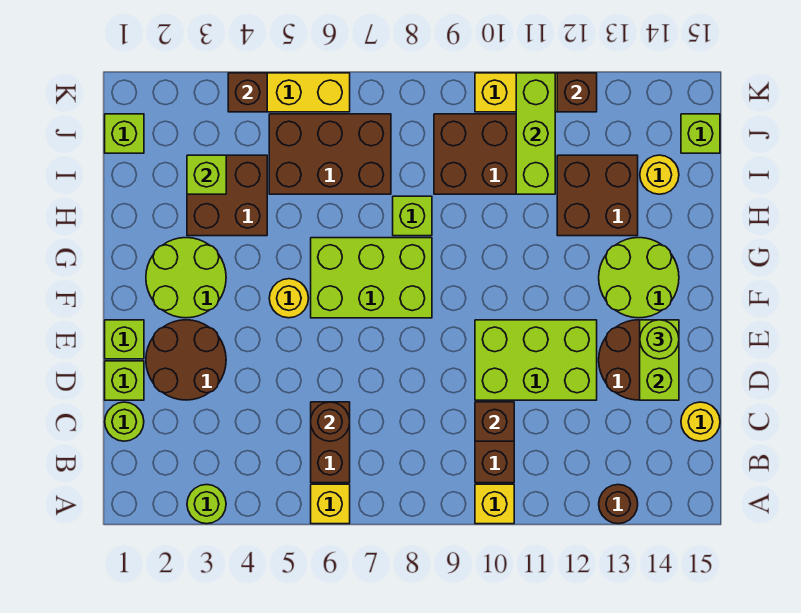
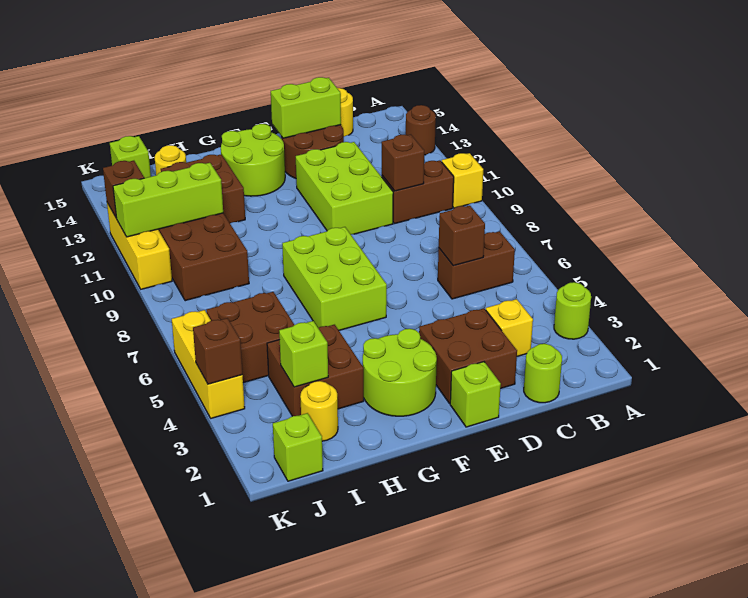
yellow brick A6 level 1 -> yellow brick C3 level 1
brown round brick C6 level 2 -> brown brick C6 level 2
lime brick D1 level 1 -> none
brown round brick D2:E3 level 1 -> brown brick D2:E3 level 1
lime round brick E14 level 3 -> none
yellow round brick F5 level 1 -> yellow round brick I2 level 1
lime brick H8 level 1 -> none
brown brick I5:J7 level 1 -> brown brick I5:J6 level 1

